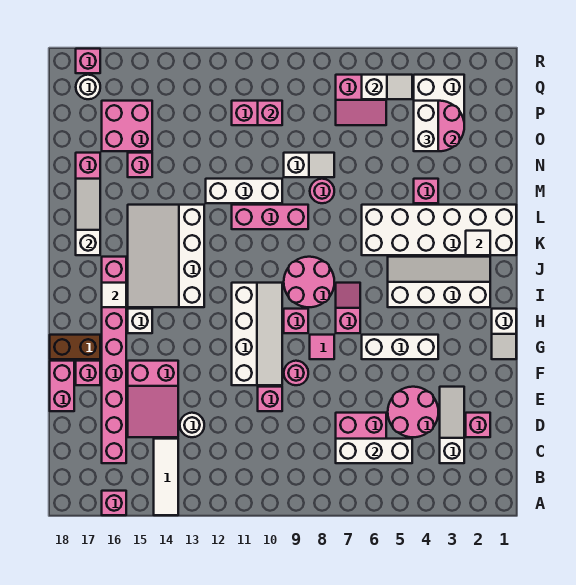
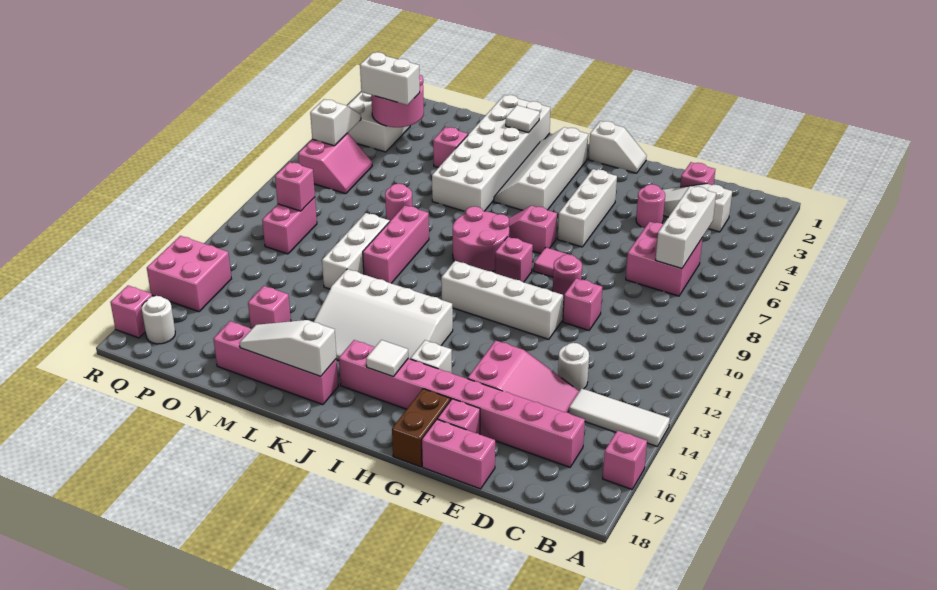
pink round brick D4:E5 level 1 -> pink round brick E4 level 1
white slope N8:N9 level 1 top 9 -> none
pink brick O15:P16 level 1 -> pink brick Q14:R15 level 1

